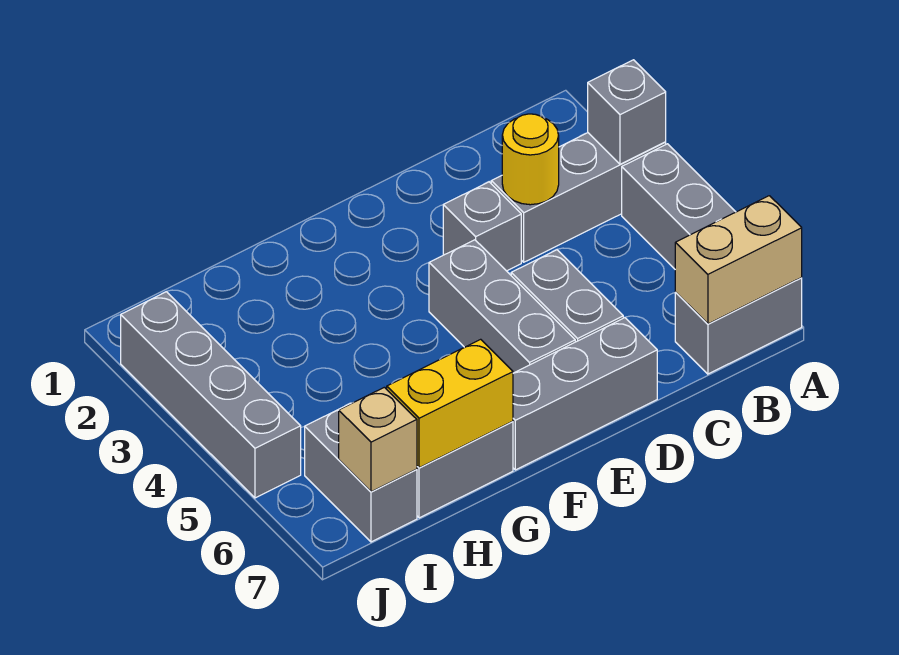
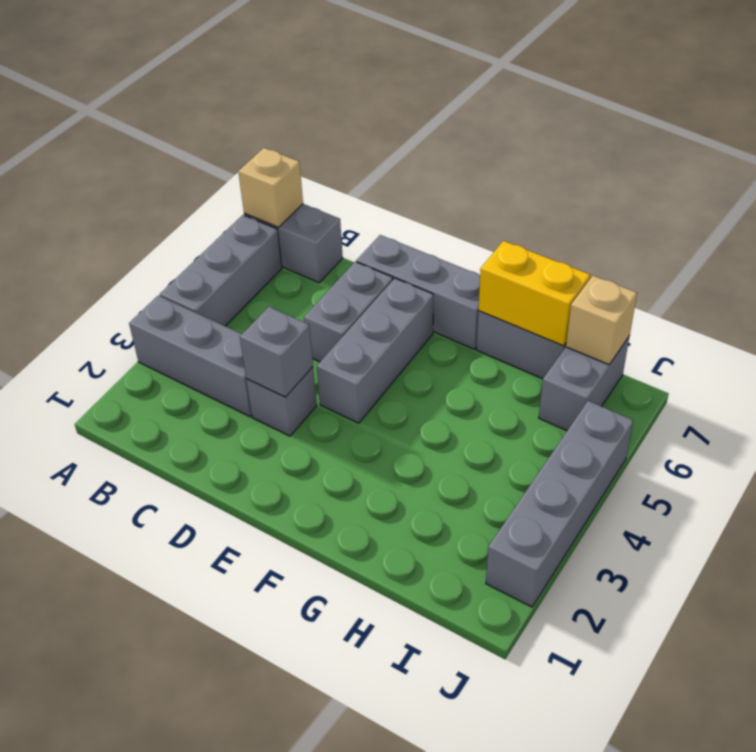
grey brick A3 level 2 -> grey brick D3 level 2
tan brick A7:B7 level 2 -> tan brick A7 level 2
yellow round brick C3 level 2 -> none

